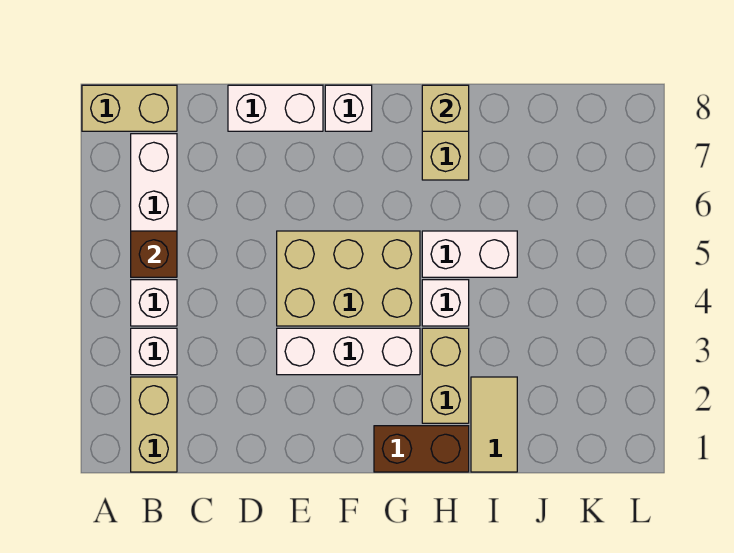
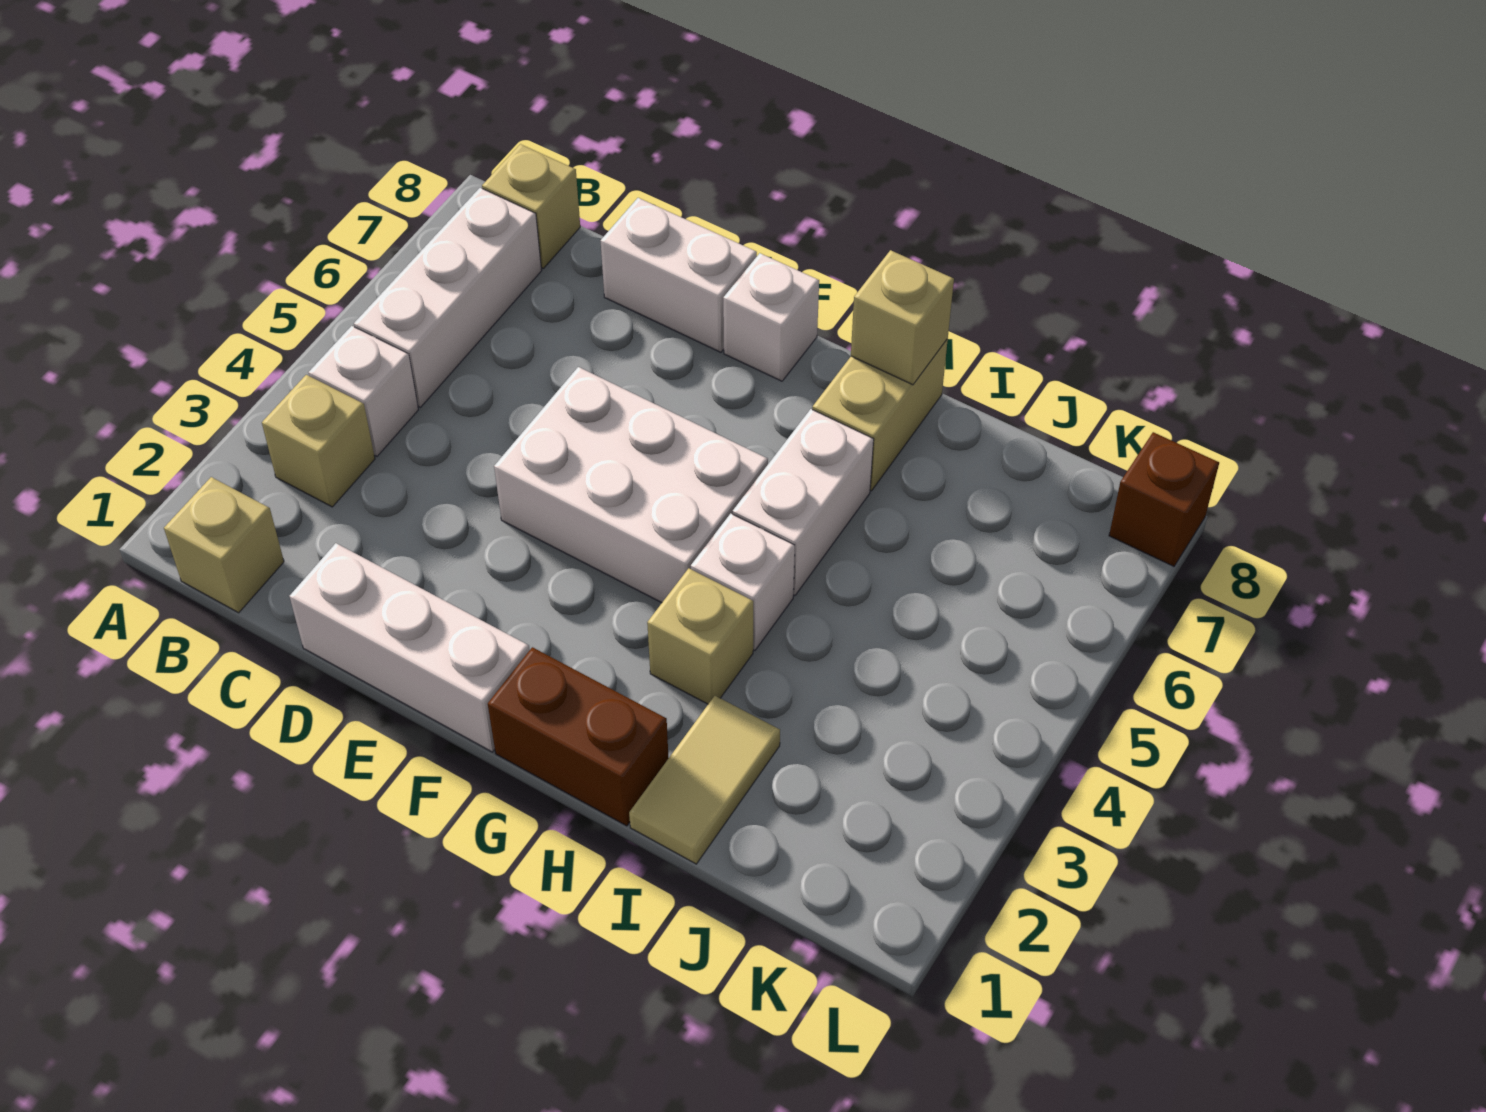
tan brick A8:B8 level 1 -> tan brick B8 level 1
tan brick B1:B2 level 1 -> tan brick B1 level 1
white brick B3 level 1 -> tan brick B3 level 1
brown brick B5 level 2 -> brown brick L8 level 1
white brick E3:G3 level 1 -> white brick D1:F1 level 1
tan brick E4:G5 level 1 -> white brick E4:G5 level 1
tan brick H2:H3 level 1 -> tan brick H3 level 1
white brick H5:I5 level 1 -> white brick H5:H6 level 1

